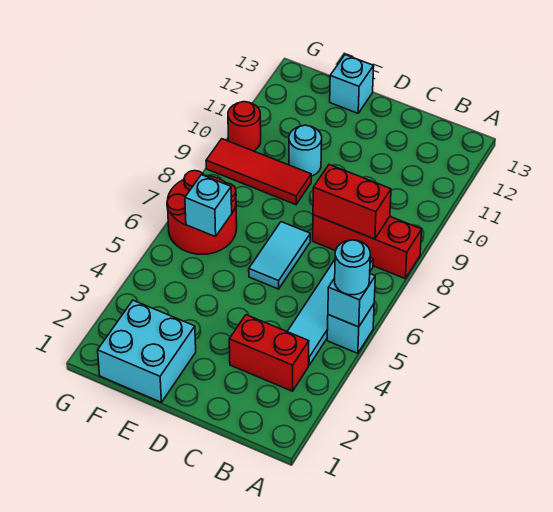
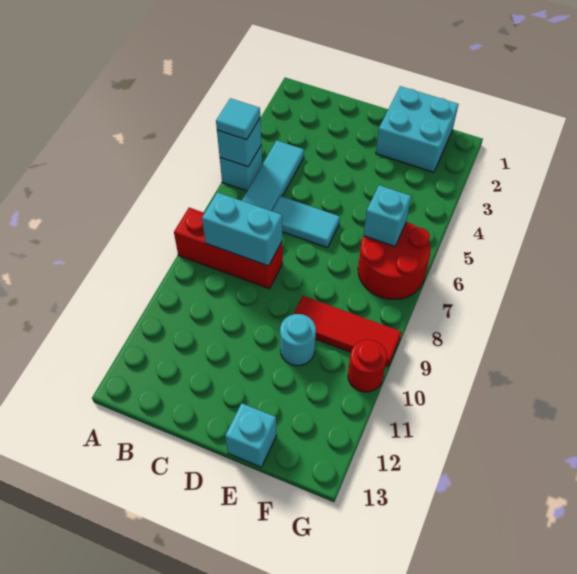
cyan round brick A5 level 3 -> cyan tile A5 level 3
red brick B3:C3 level 1 -> none
red brick B8:C8 level 2 -> cyan brick B8:C8 level 2
cyan tile D6:D7 level 1 -> cyan tile C6:D6 level 1

